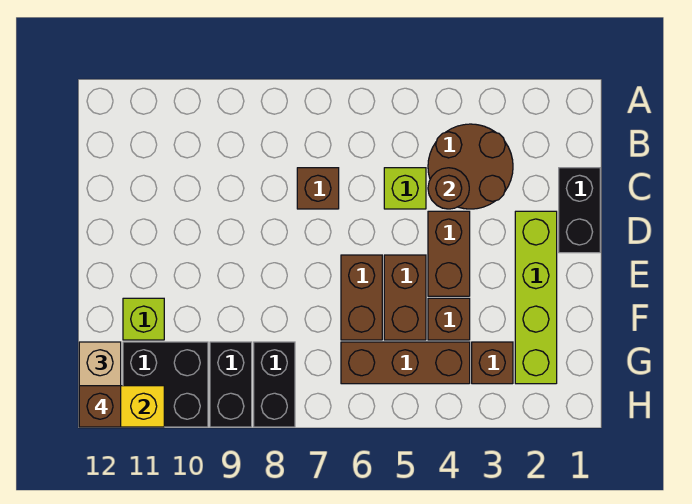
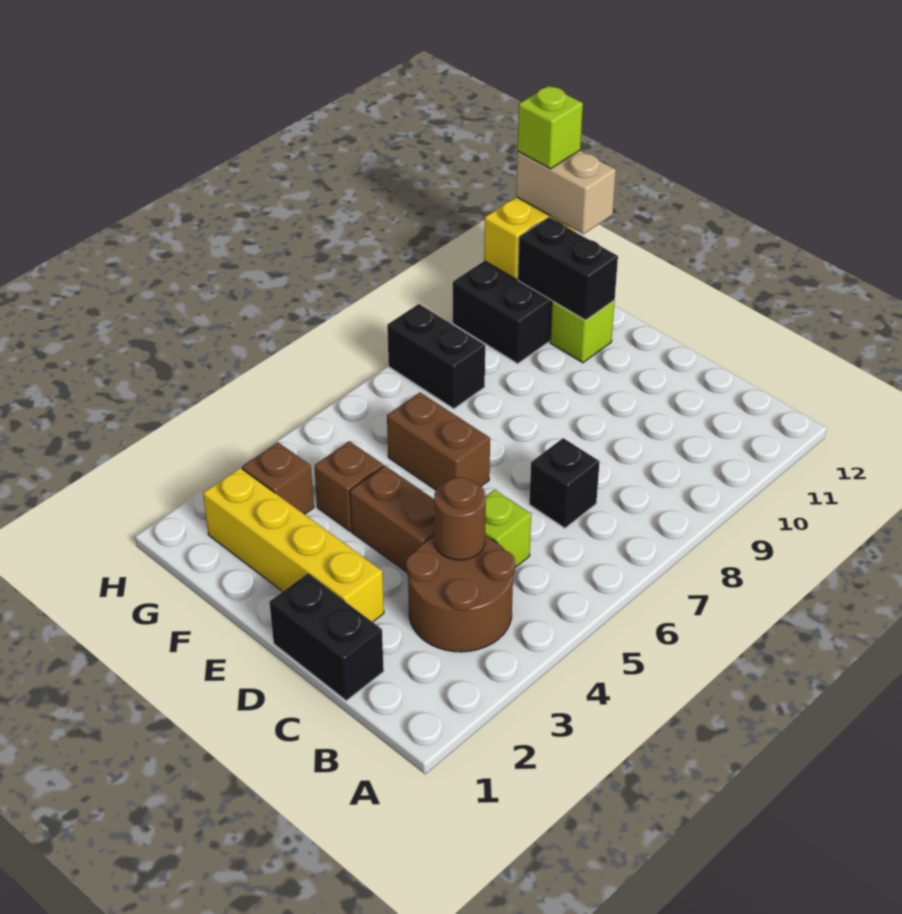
brown brick C7 level 1 -> black brick C7 level 1
lime brick D2:G2 level 1 -> yellow brick D2:G2 level 1
brown brick E5:F5 level 1 -> none
brown brick G4:G6 level 1 -> none
black brick G9:H9 level 1 -> black brick F11:G11 level 2
brown brick H12 level 4 -> lime brick H12 level 4

